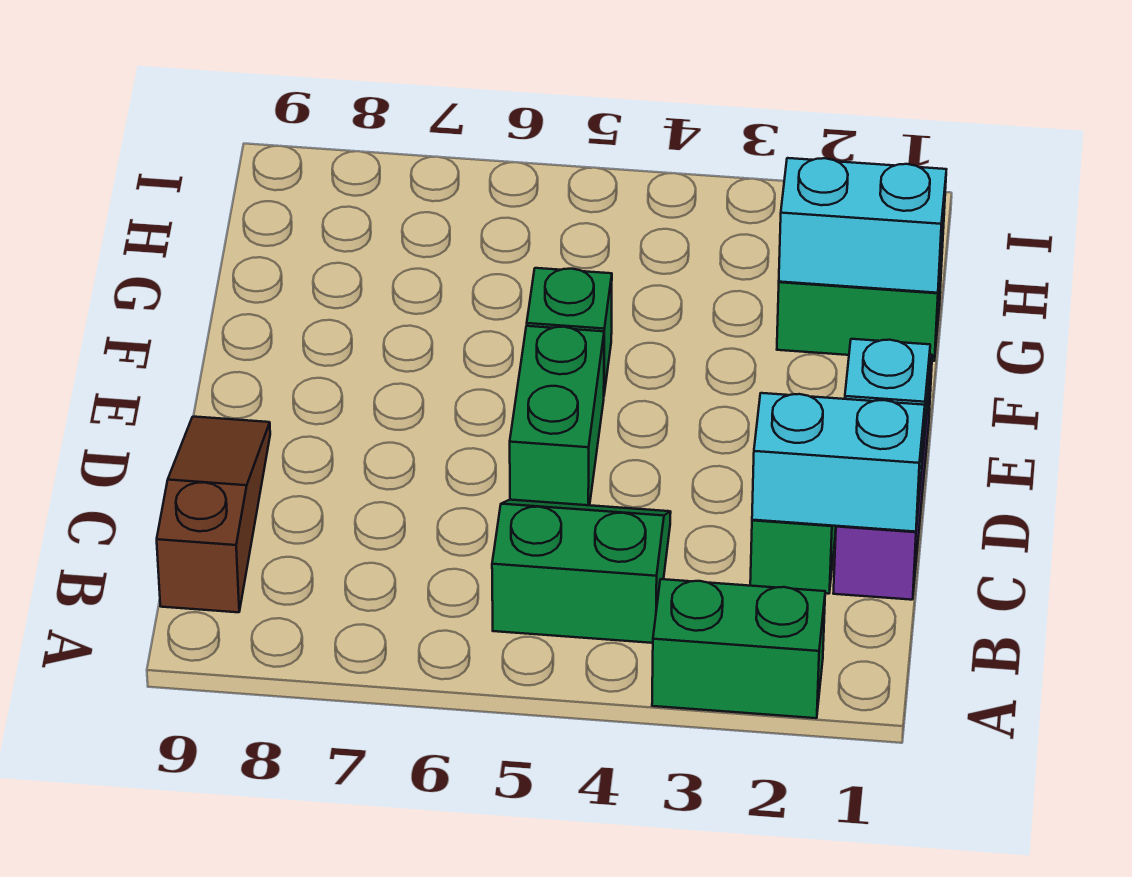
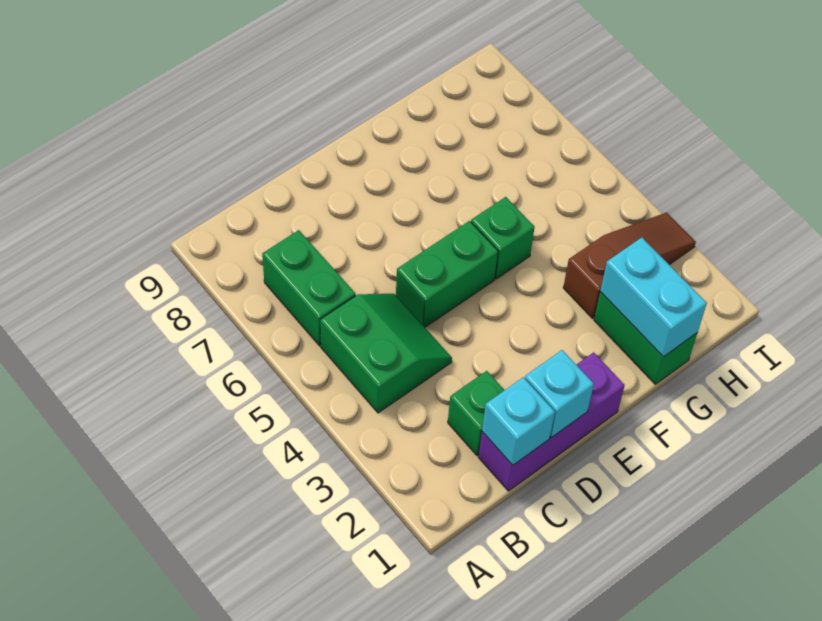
green brick A2:A3 level 1 -> green brick B6:B7 level 1
brown slope B9:D9 level 1 top B -> brown slope G3:I3 level 1 top G
cyan brick C1:C2 level 2 -> cyan brick C1 level 2

